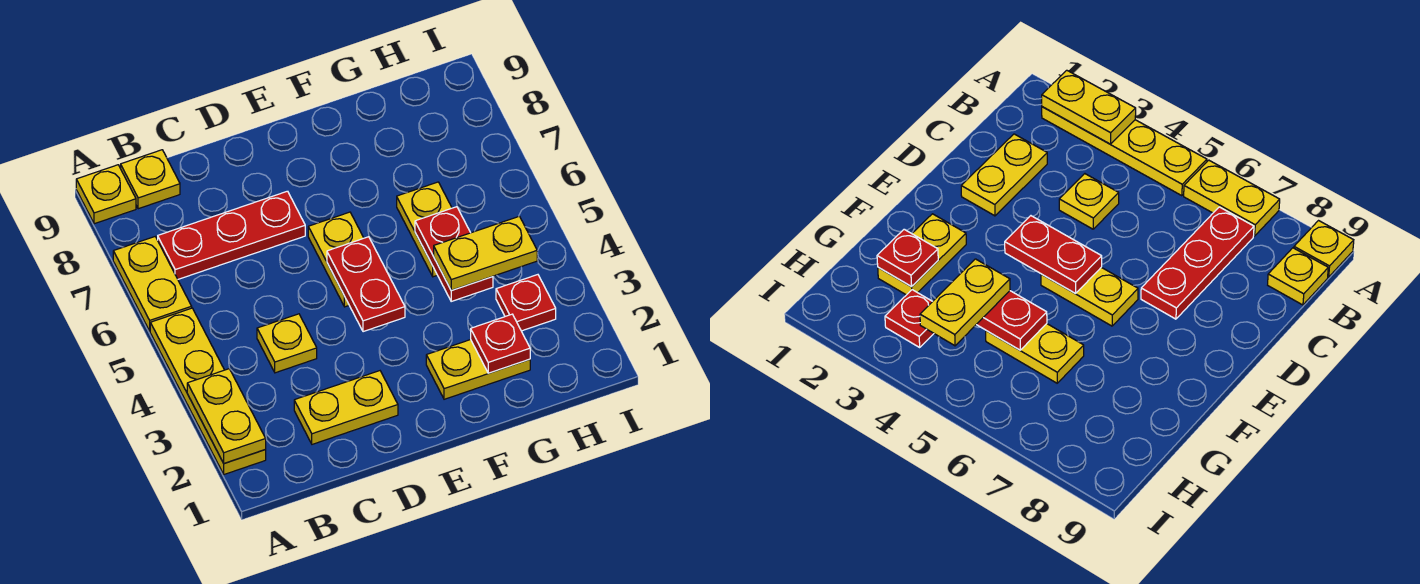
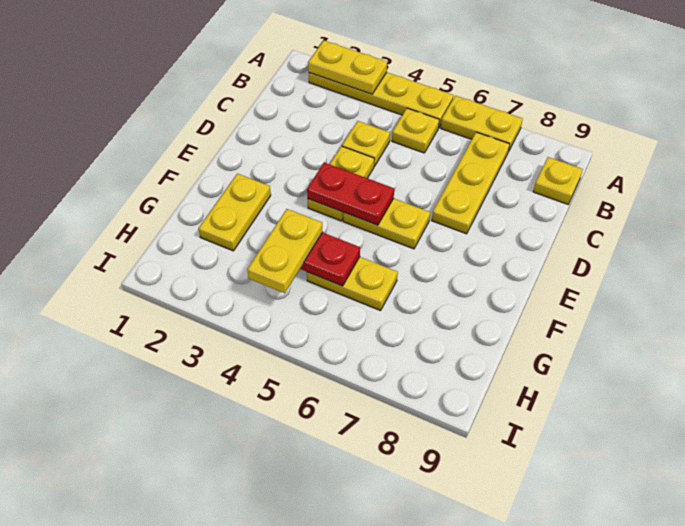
yellow plate A9 level 1 -> yellow plate B5 level 1
red plate B7:D7 level 1 -> yellow plate B7:D7 level 1
yellow plate C2:D2 level 1 -> yellow plate D4:E4 level 1
red plate G2 level 2 -> none
red plate H3 level 1 -> none

